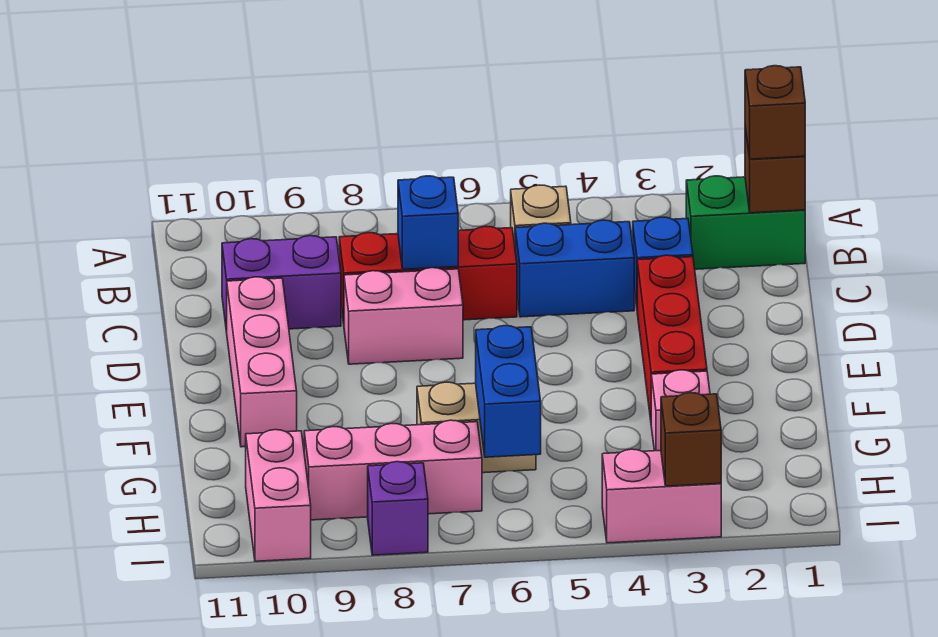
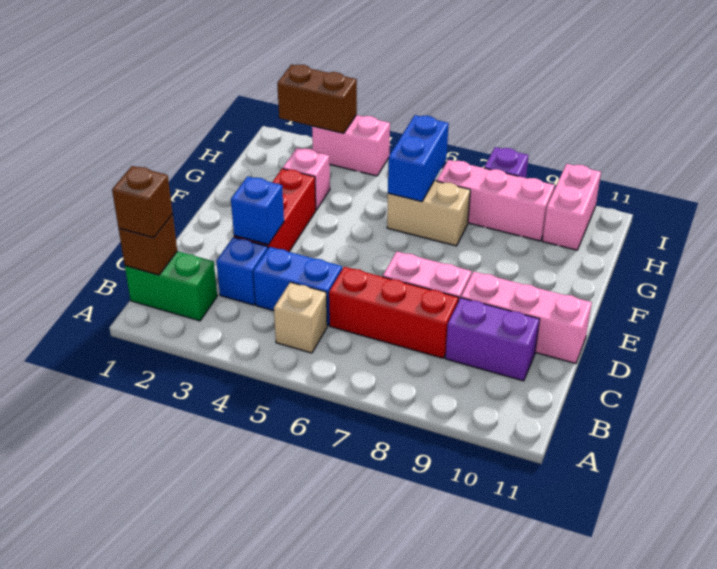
blue brick C7 level 2 -> blue brick D3 level 2
pink brick D10:F10 level 1 -> pink brick D9:D11 level 1
brown brick I3 level 2 -> brown brick I2:I3 level 2

